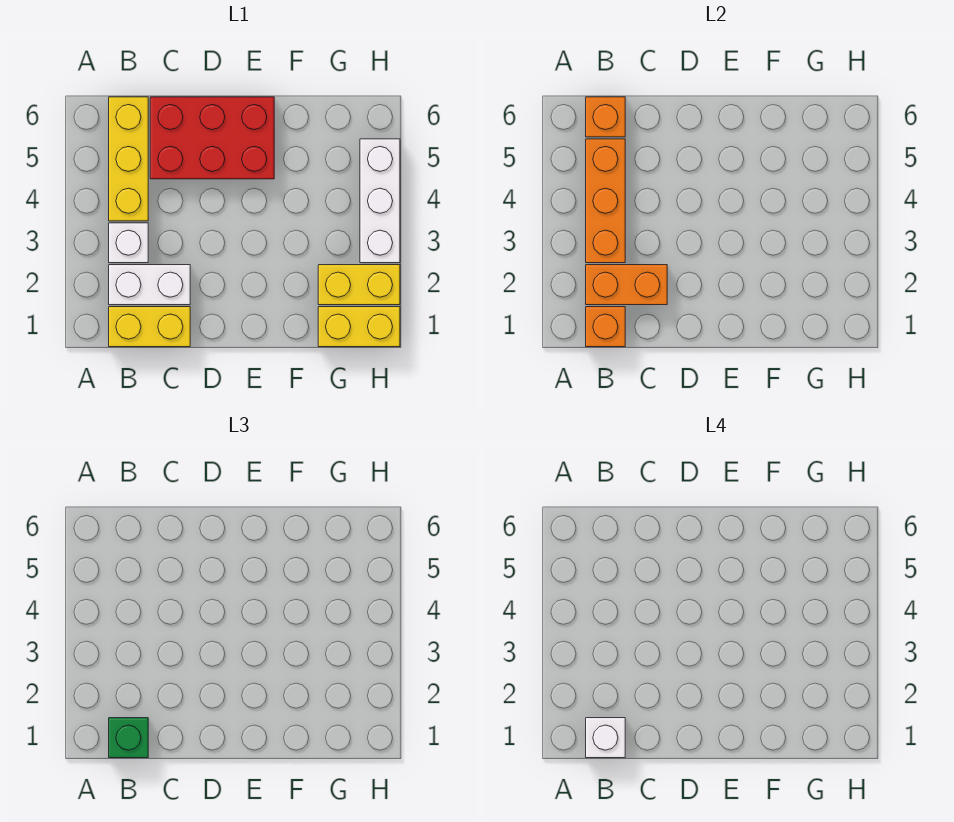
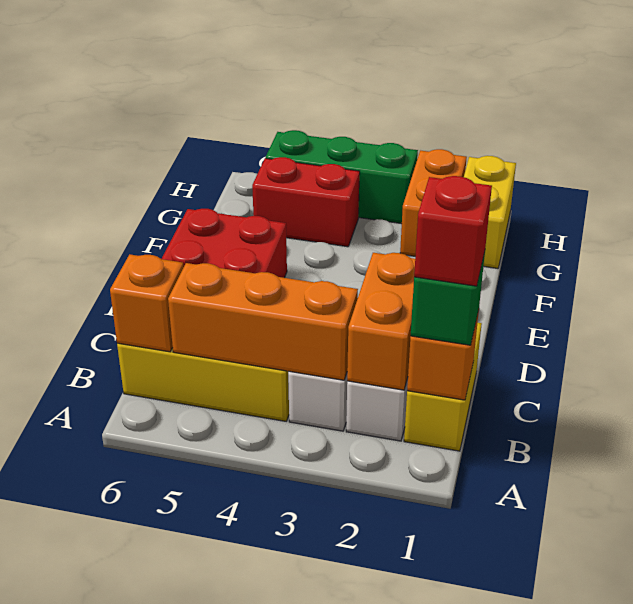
white brick B1 level 4 -> red brick B1 level 4
yellow brick G2:H2 level 1 -> orange brick G2:H2 level 1
none -> red brick G4:G5 level 1
white brick H3:H5 level 1 -> green brick H3:H5 level 1

